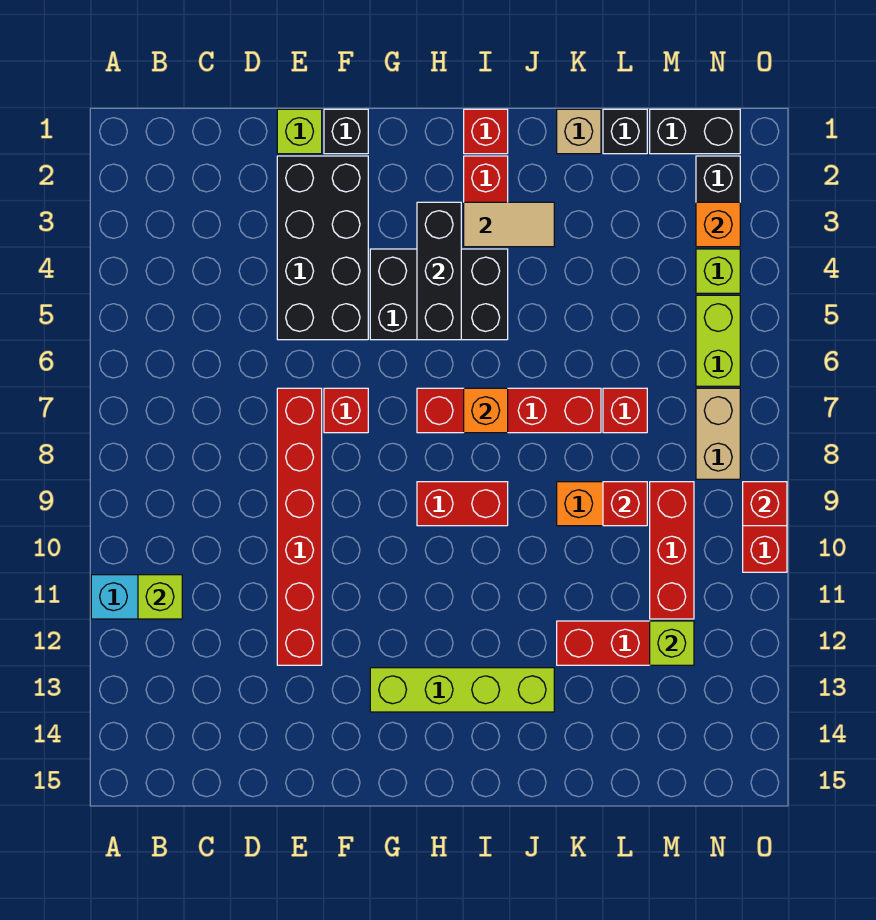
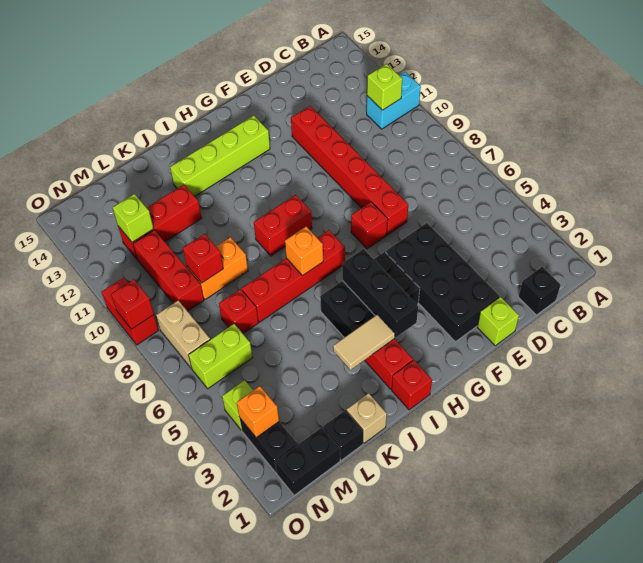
black brick F1 level 1 -> black brick C1 level 1
lime brick N5:N6 level 1 -> lime brick M6:N6 level 1

